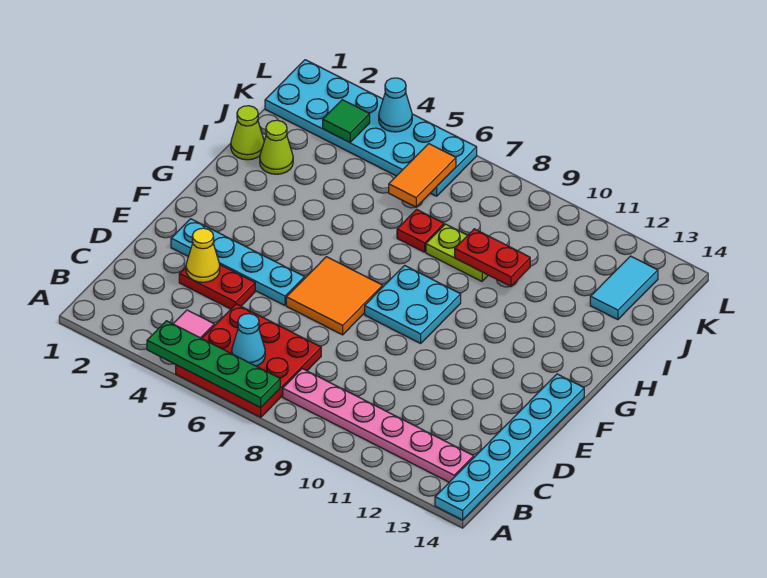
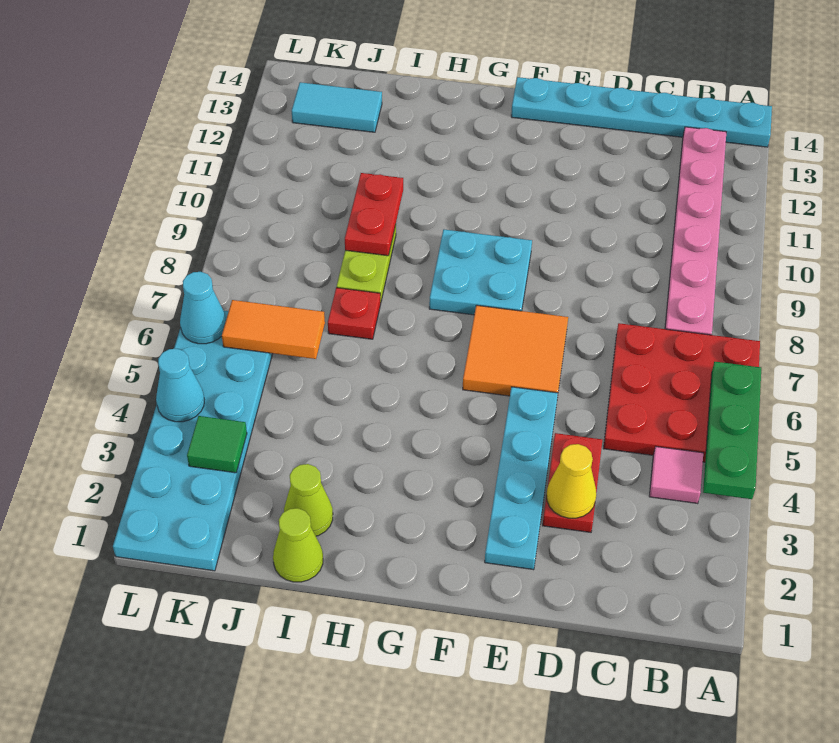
green plate A4:A7 level 2 -> green plate A4:A6 level 2
cyan cone B6 level 2 -> cyan cone L6 level 2

